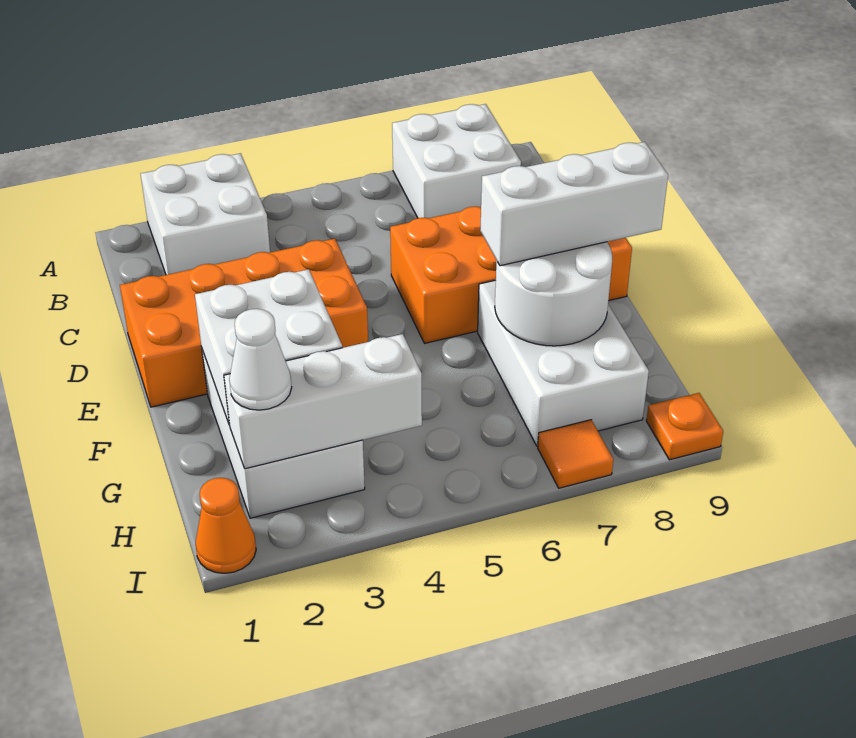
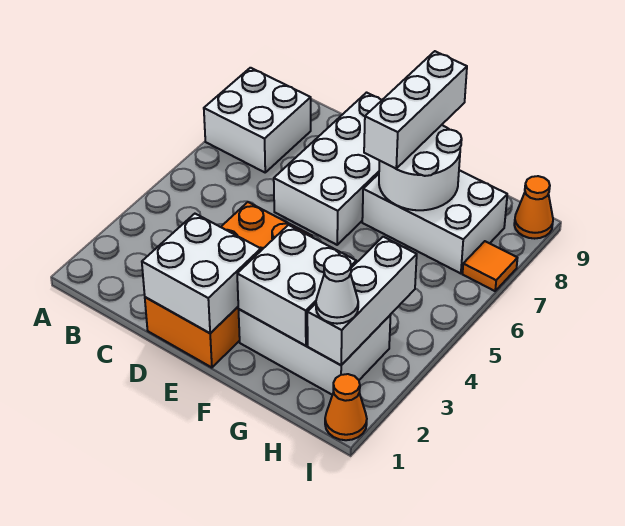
white brick A2:B3 level 1 -> white brick D1:E2 level 2
orange brick D6:E9 level 1 -> white brick D6:E9 level 1
orange plate I9 level 1 -> orange cone I9 level 1

